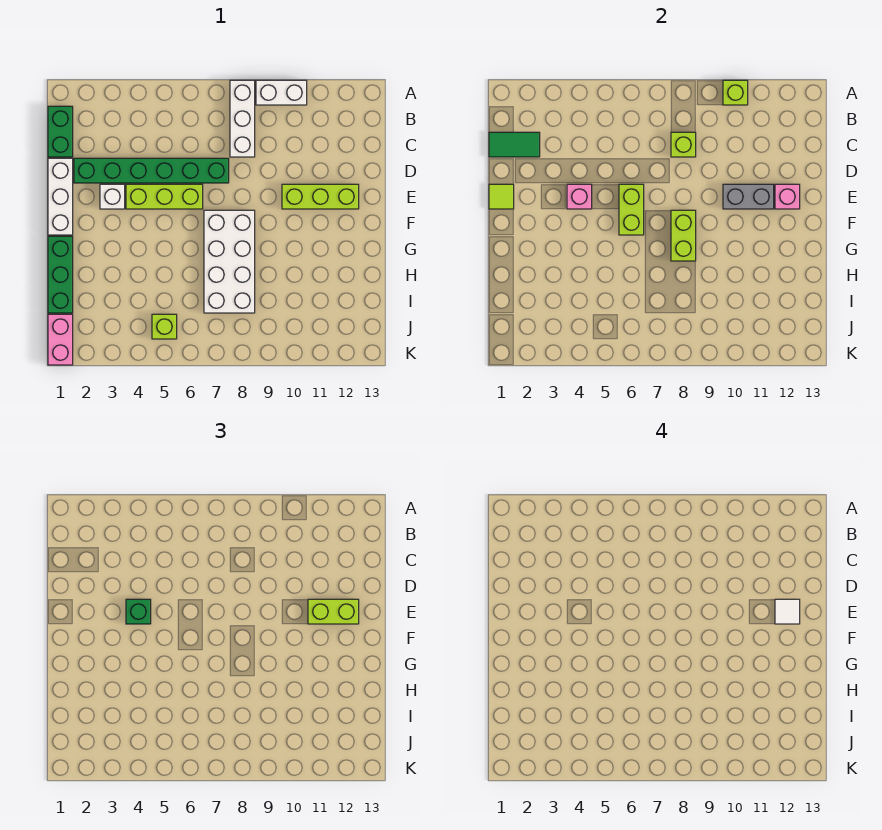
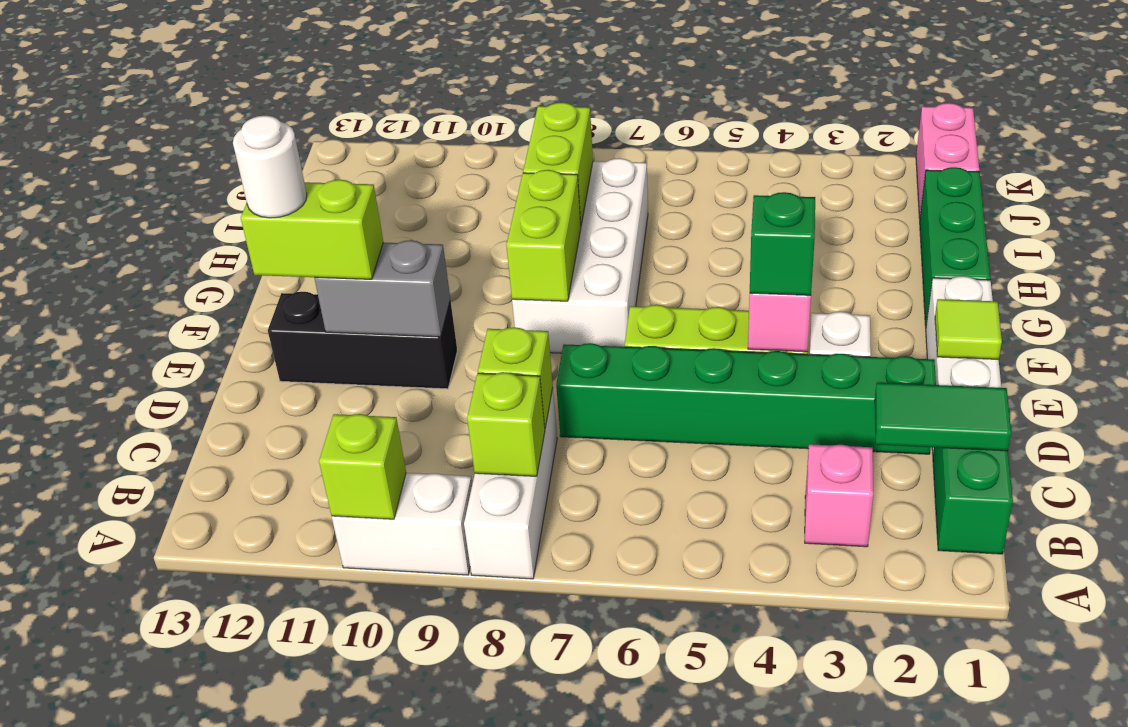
lime brick E6:F6 level 2 -> lime brick H8:I8 level 2
lime brick E10:E12 level 1 -> black brick E10:E12 level 1
pink brick E12 level 2 -> pink brick B3 level 1
white tile E12 level 4 -> white round brick E12 level 4
lime brick J5 level 1 -> lime brick B8 level 2

